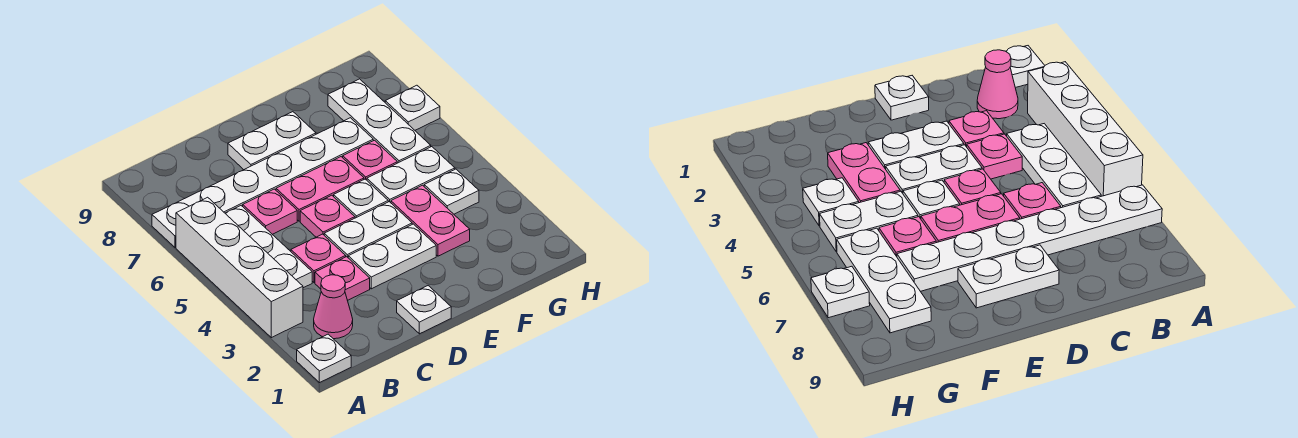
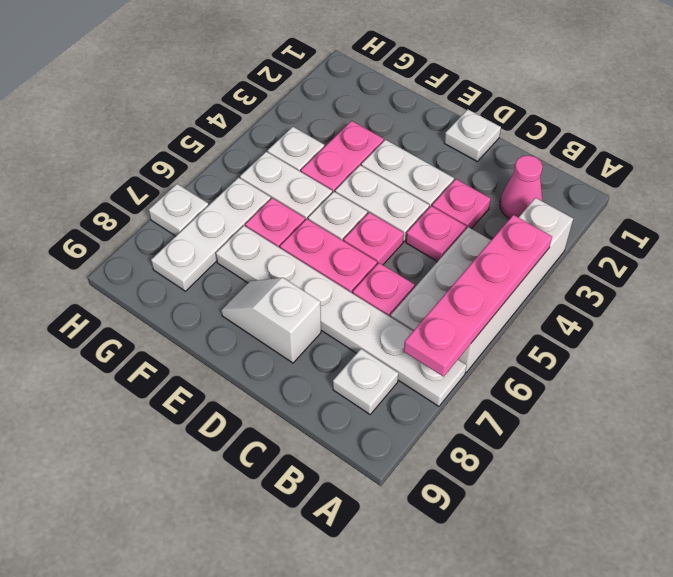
white plate A1 level 1 -> white plate B8 level 1
none -> pink plate A4:A7 level 2
white plate D8:E8 level 1 -> white slope D8:E8 level 1 top D

